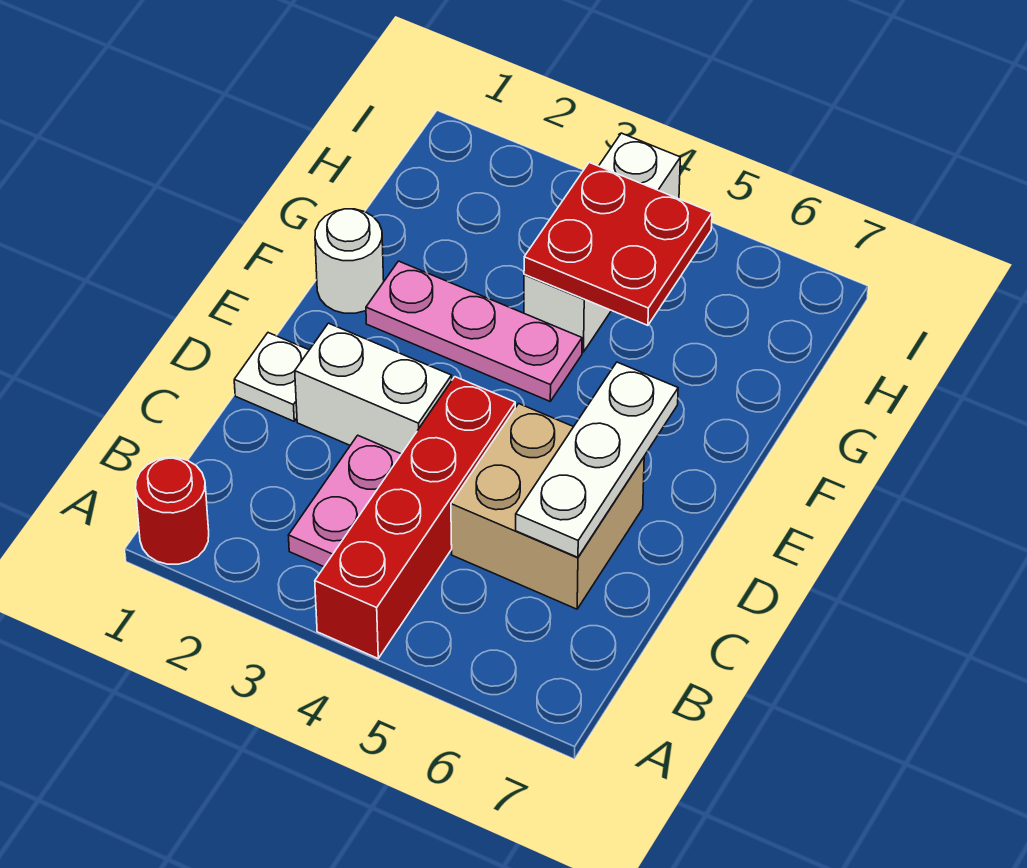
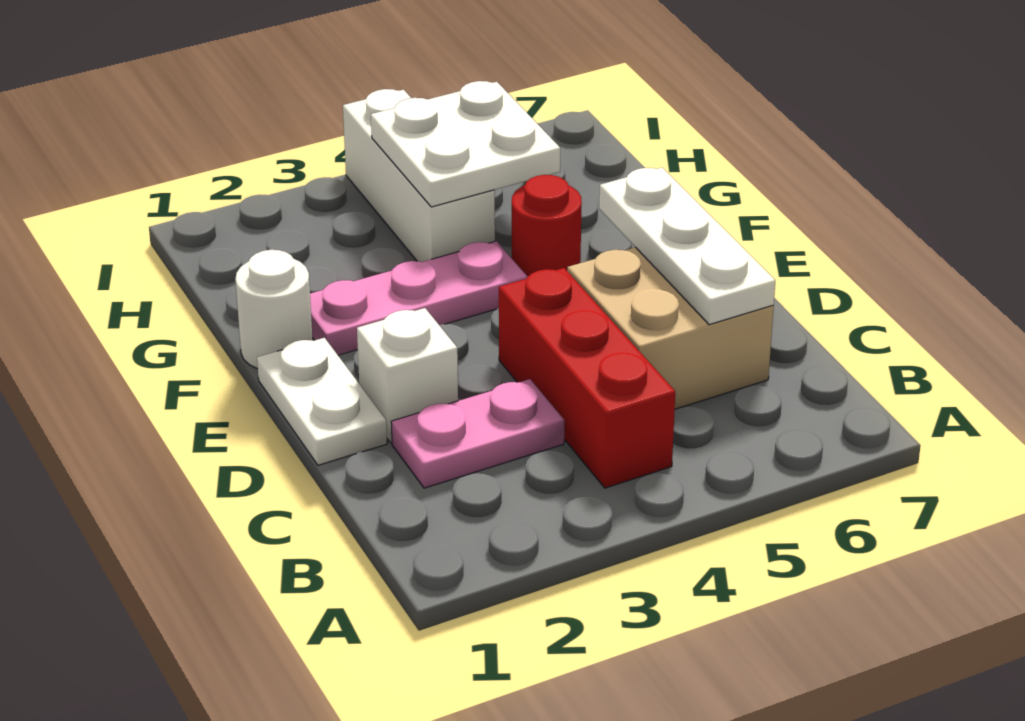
red round brick A1 level 1 -> red round brick F5 level 1
red brick A4:D4 level 1 -> red brick B4:D4 level 1
pink plate B3:C3 level 1 -> pink plate C2:C3 level 1
white plate D1 level 1 -> white plate D1:E1 level 1
white brick D2:D3 level 1 -> white brick D2 level 1
red plate G4:H5 level 2 -> white plate G4:H5 level 2

